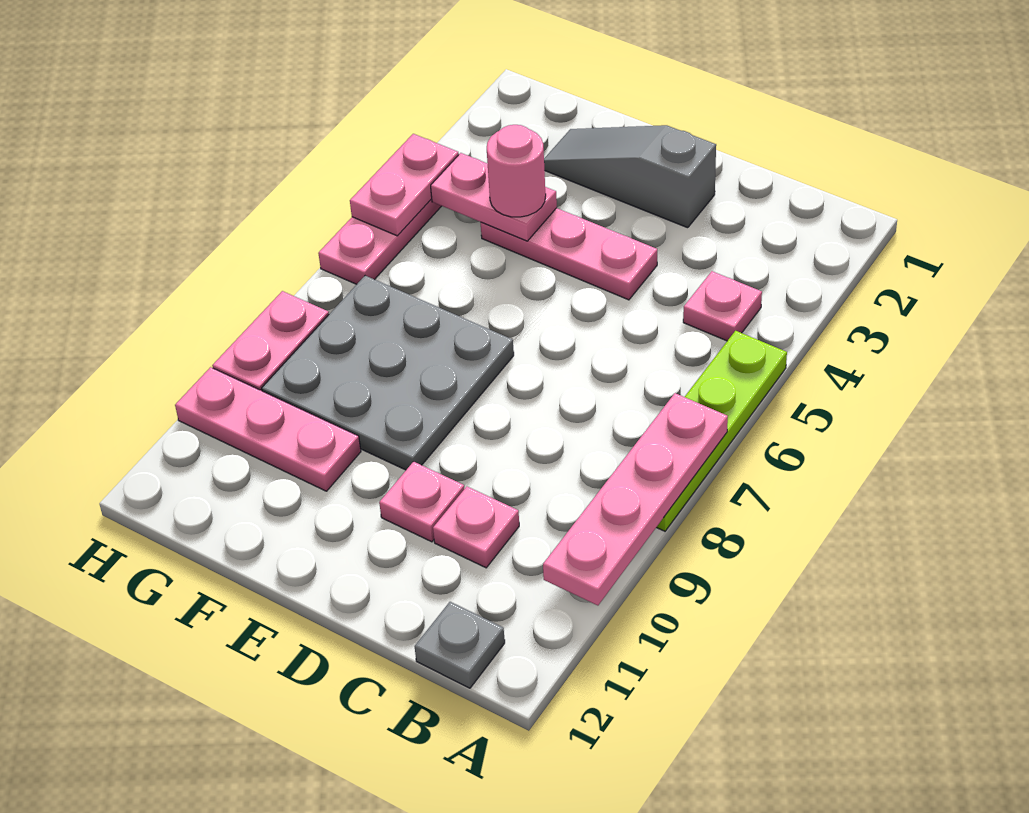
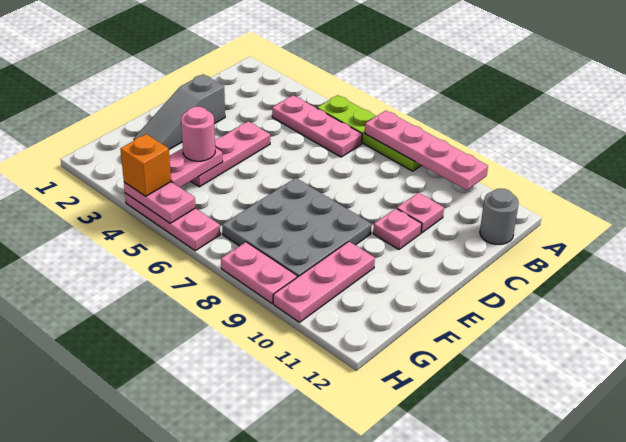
pink plate B4 level 1 -> pink plate B4:B6 level 1
grey plate B12 level 1 -> grey round brick B12 level 1
none -> orange brick H4 level 3

